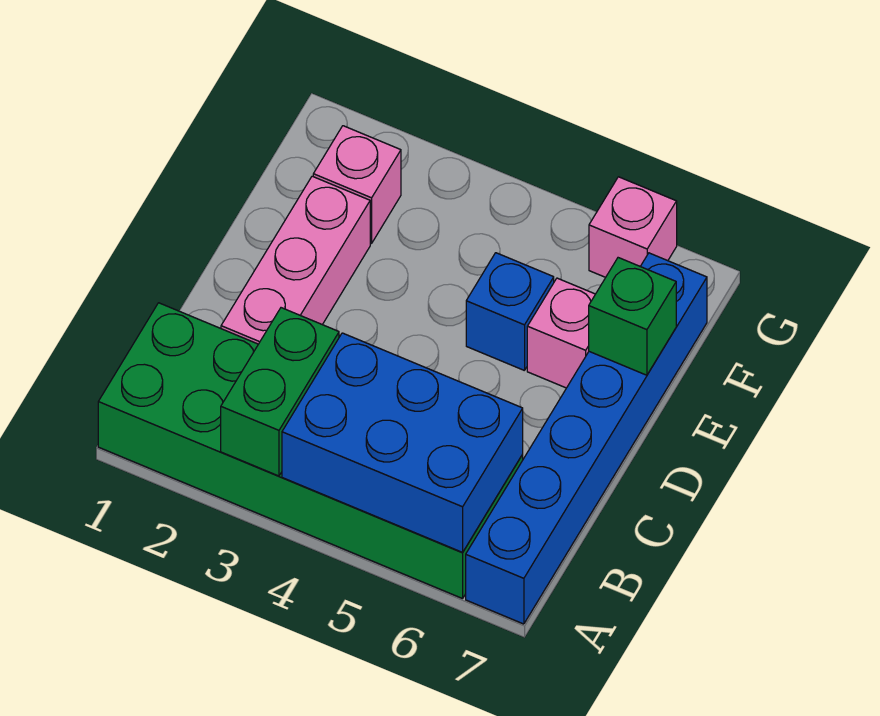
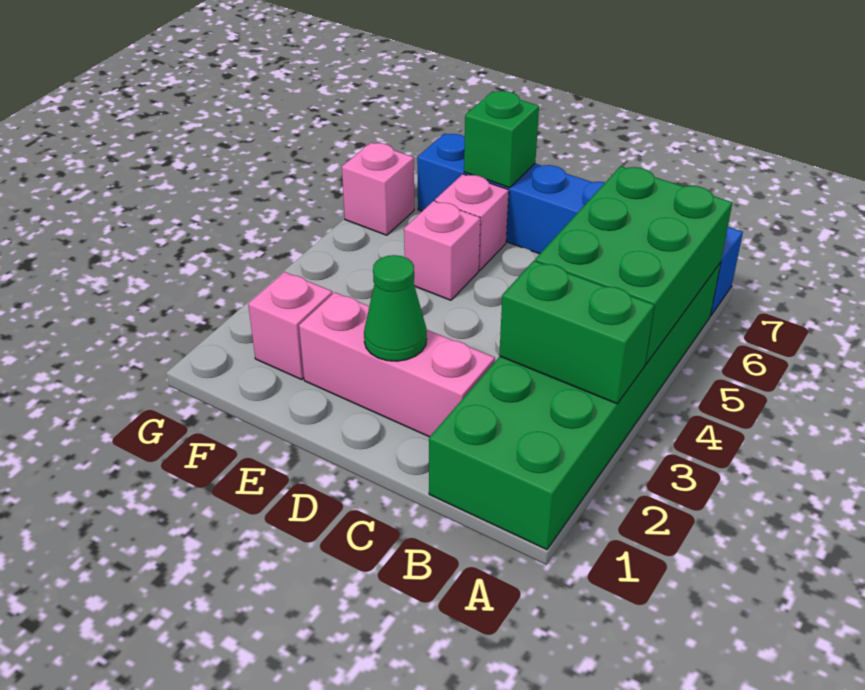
blue brick A4:B6 level 2 -> green brick A4:B6 level 2
none -> green cone D2 level 2
blue brick E5 level 1 -> pink brick E5 level 1

